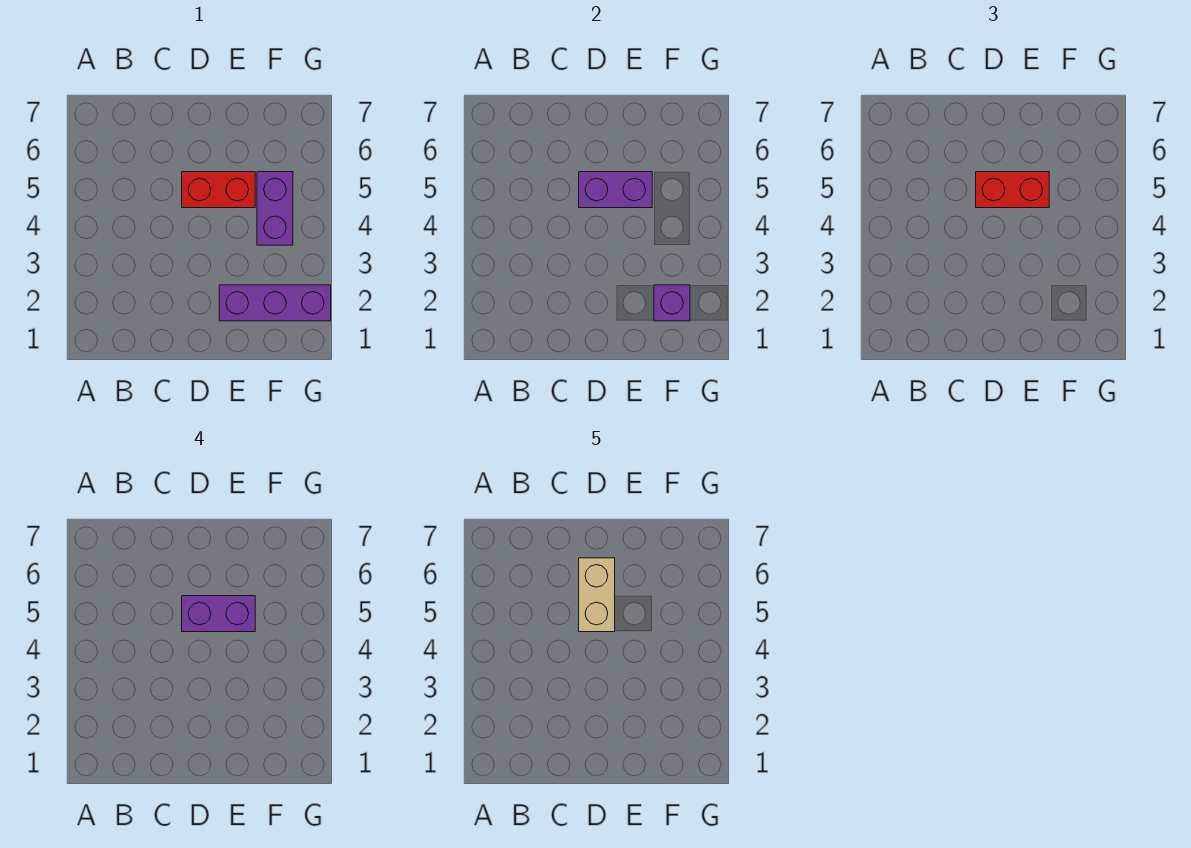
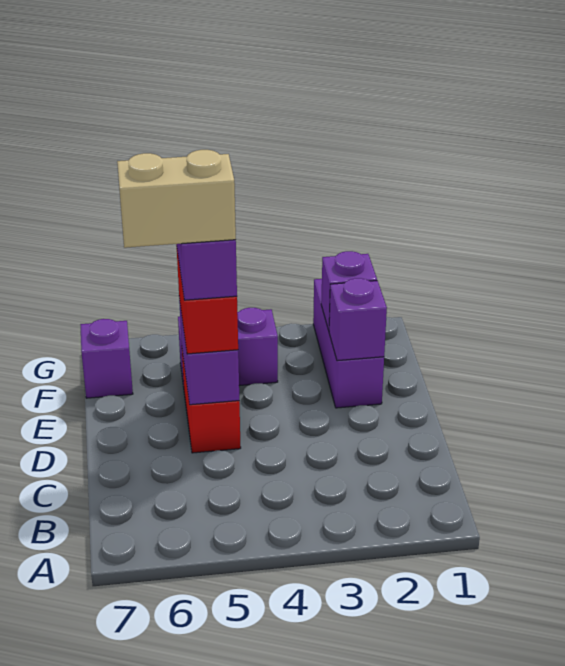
none -> purple brick E2 level 2
none -> purple brick F7 level 1

